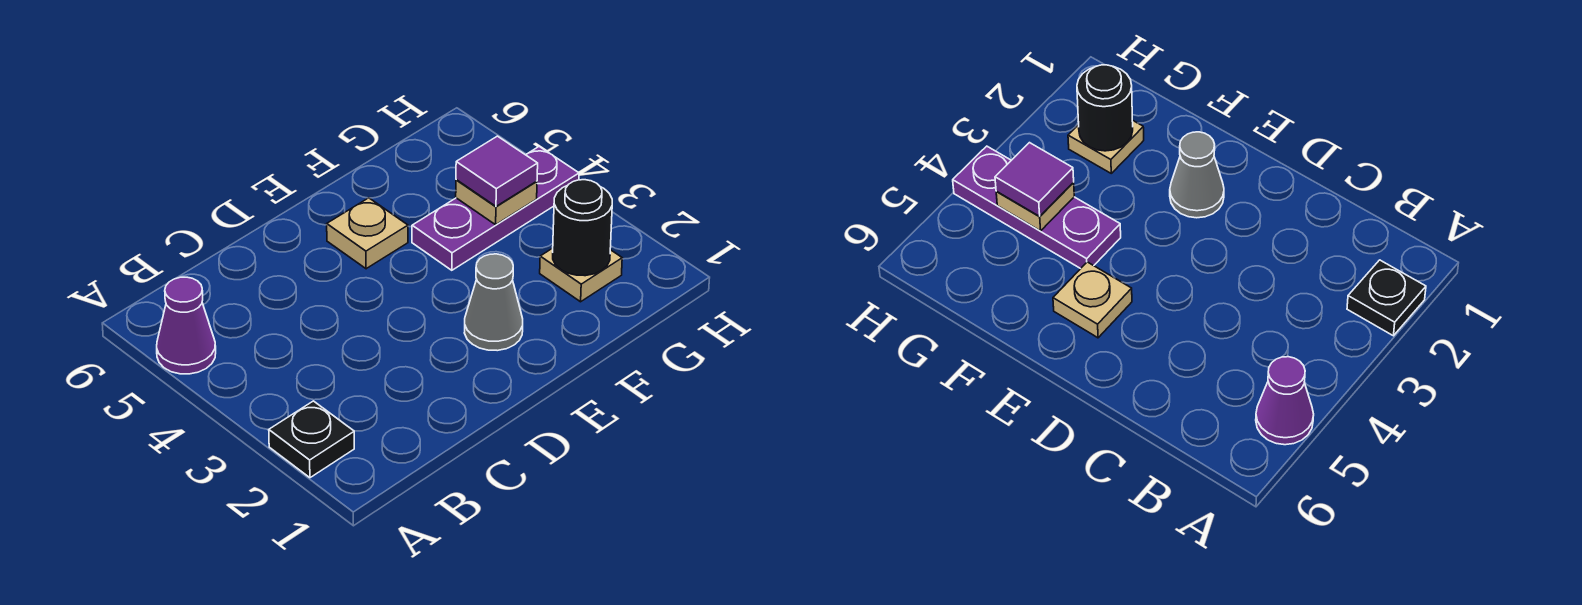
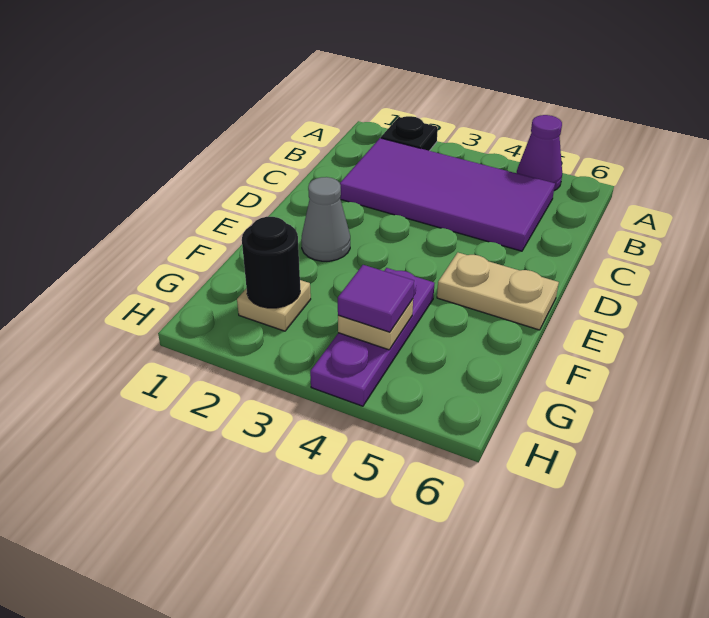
none -> purple tile B2:C5 level 1
tan plate E5 level 1 -> tan plate E5:E6 level 1

